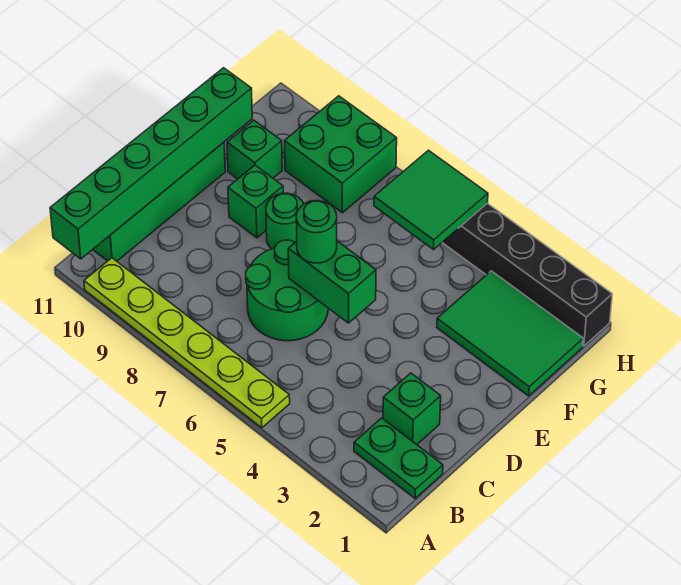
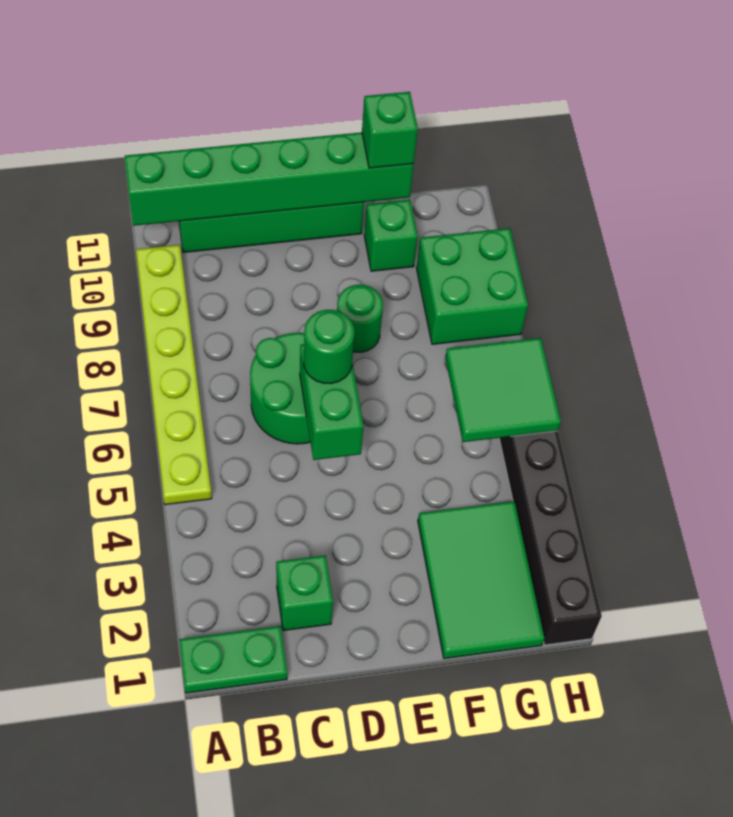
green plate B1:B2 level 1 -> green plate A1:B1 level 1
green brick E9 level 1 -> green brick F11 level 3

